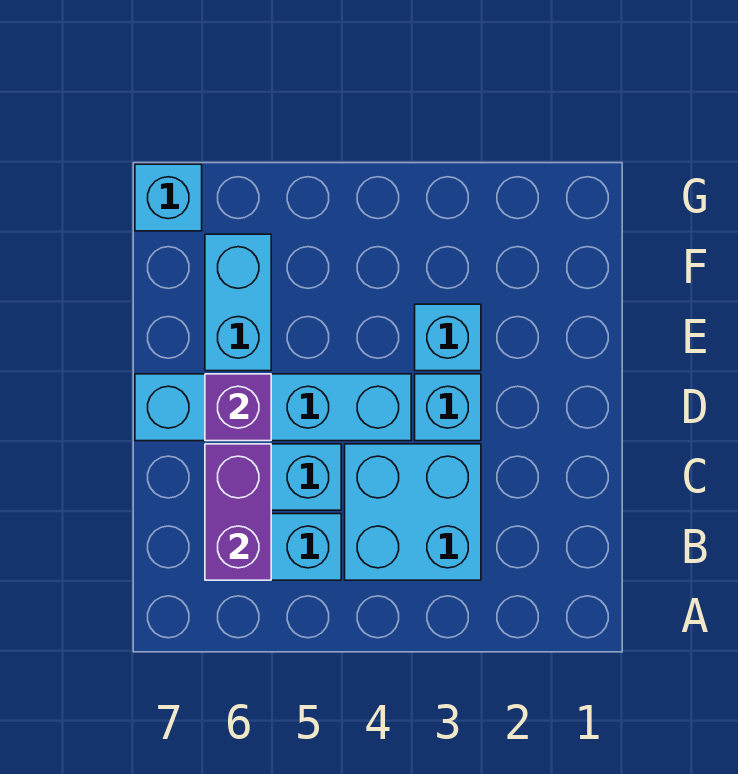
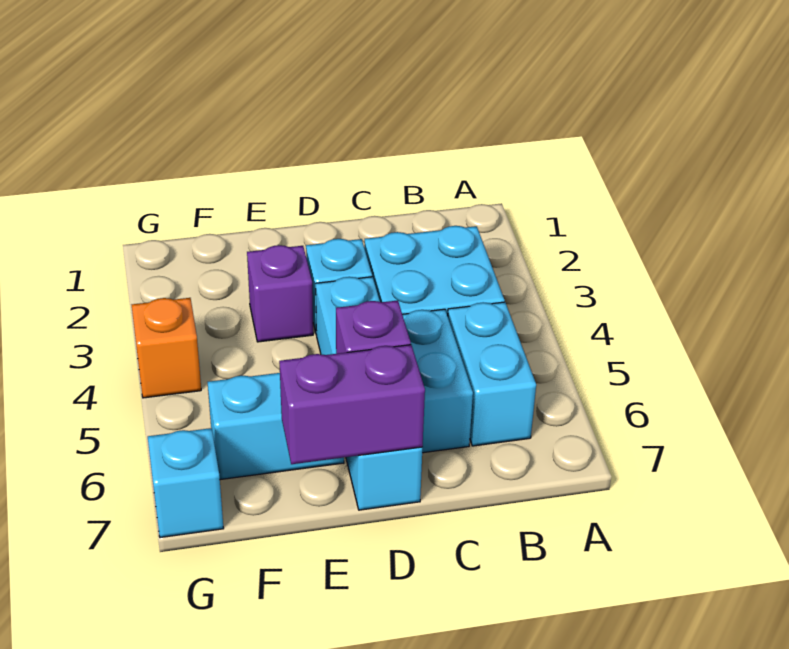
purple brick B6:C6 level 2 -> purple brick D7:E7 level 2
cyan brick E3 level 1 -> purple brick E3 level 1
none -> orange brick G4 level 1

